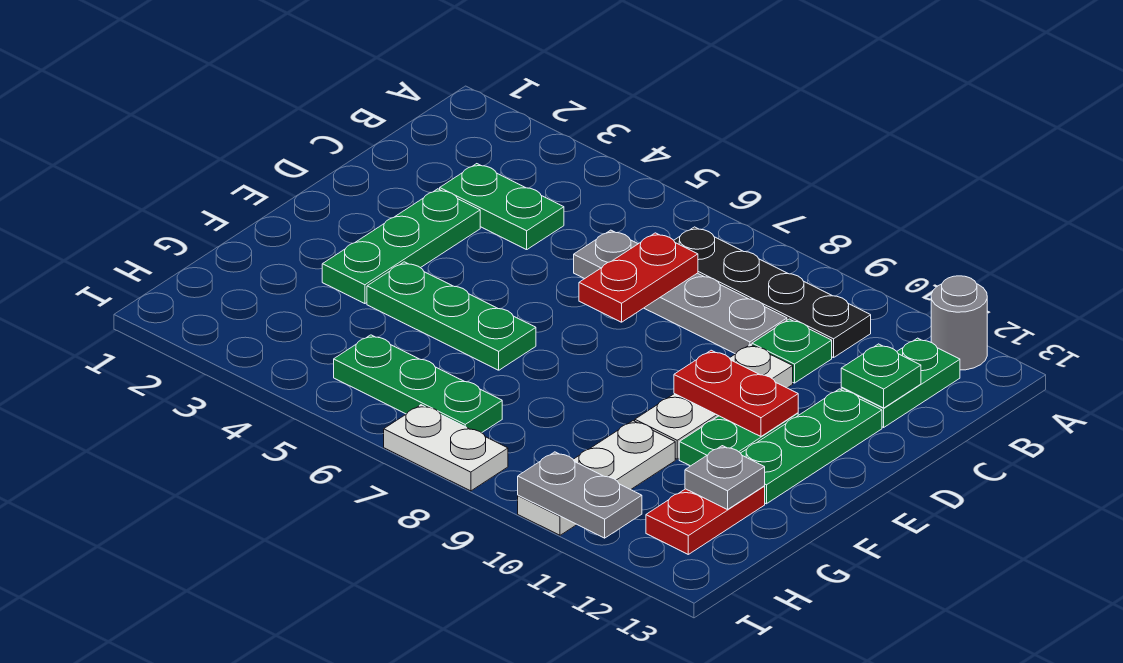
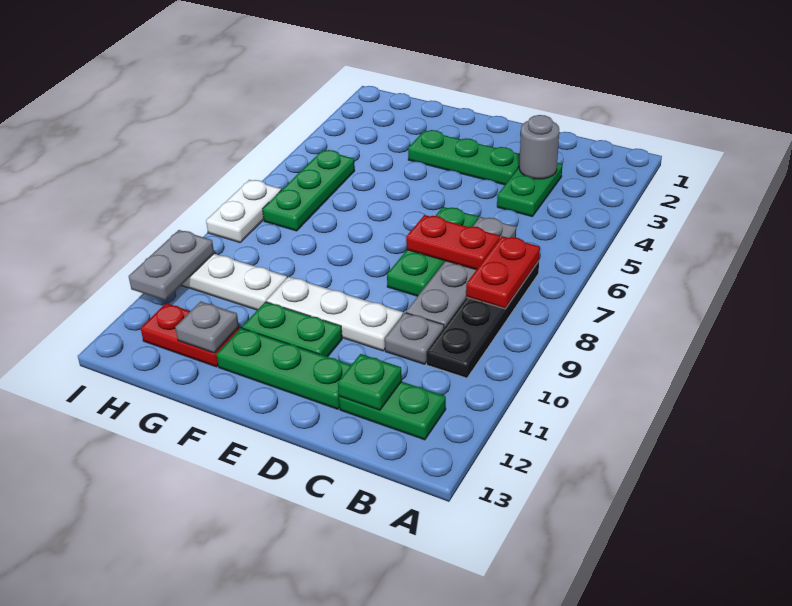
grey round brick A12 level 1 -> grey round brick C3 level 2
green plate C10 level 1 -> grey plate C10 level 1
red plate E10:E11 level 2 -> red plate B7:B8 level 2
green plate F4:F6 level 1 -> green plate D6:D8 level 1

